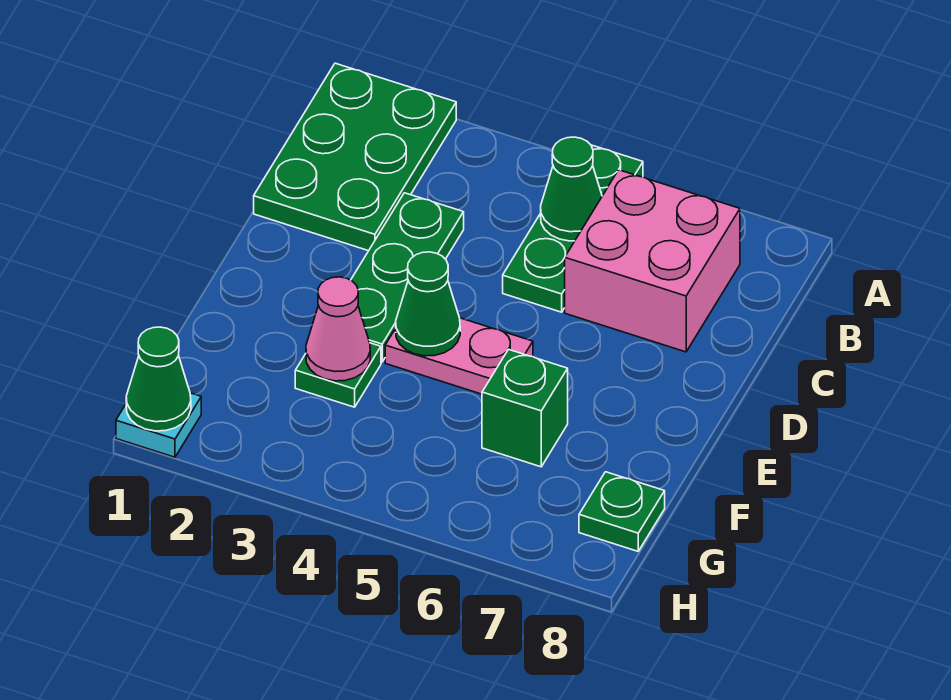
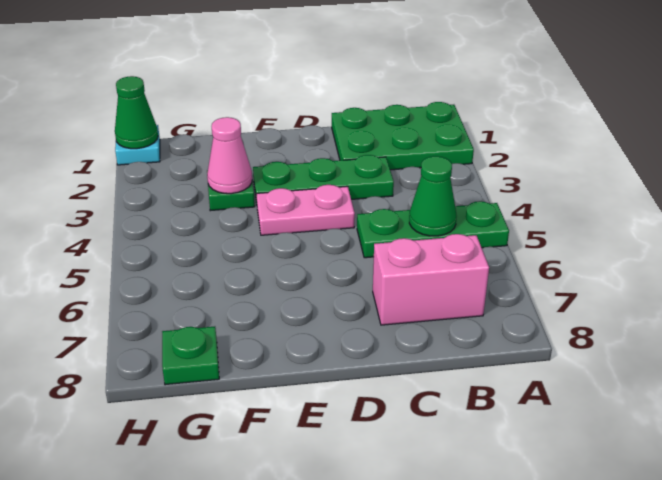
pink brick B6:C7 level 1 -> pink brick B7:C7 level 1
pink plate E4:E5 level 1 -> pink plate D4:E4 level 1
green cone E4 level 2 -> none
green brick F6 level 1 -> none

